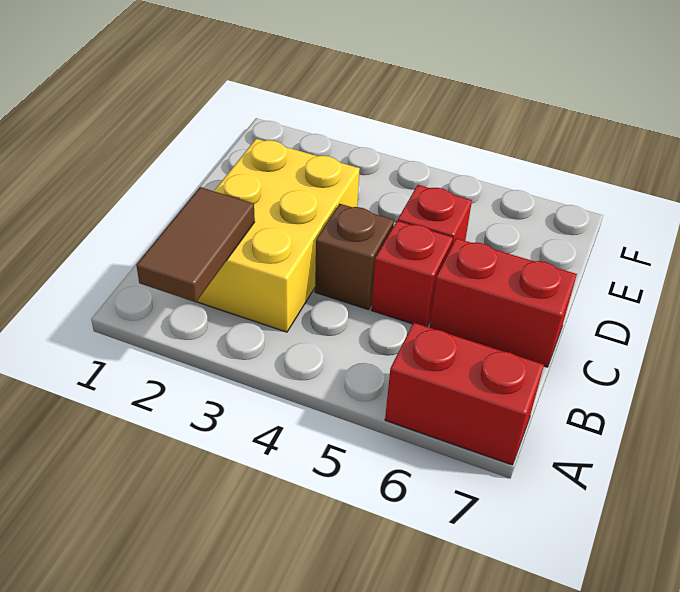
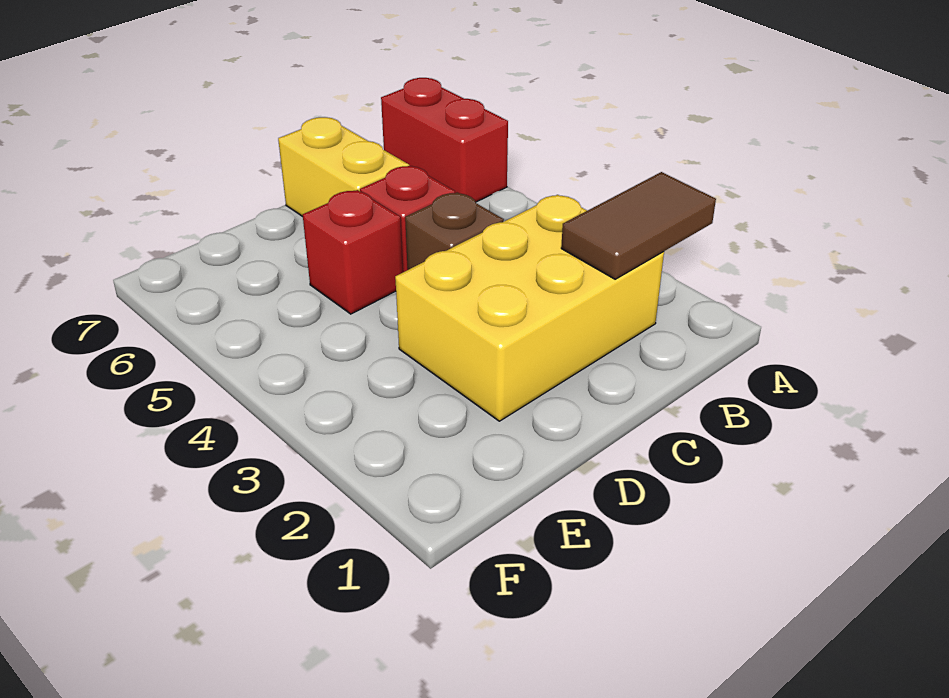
red brick C6:C7 level 1 -> yellow brick C6:C7 level 1

